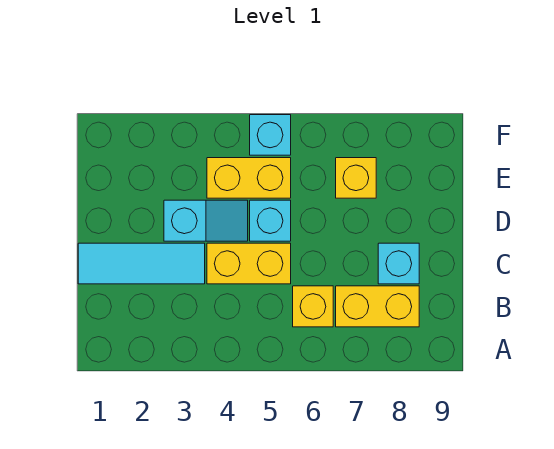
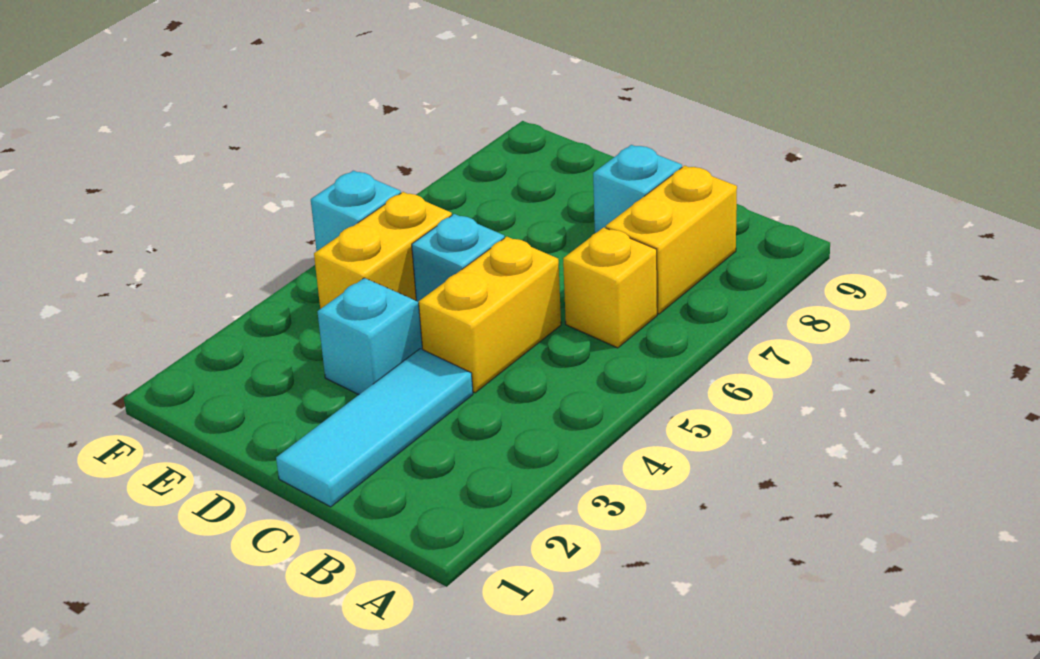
yellow brick E7 level 1 -> none

